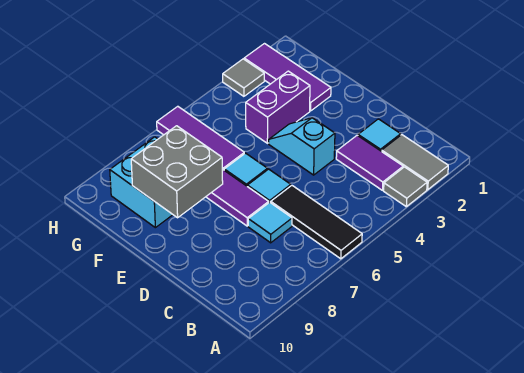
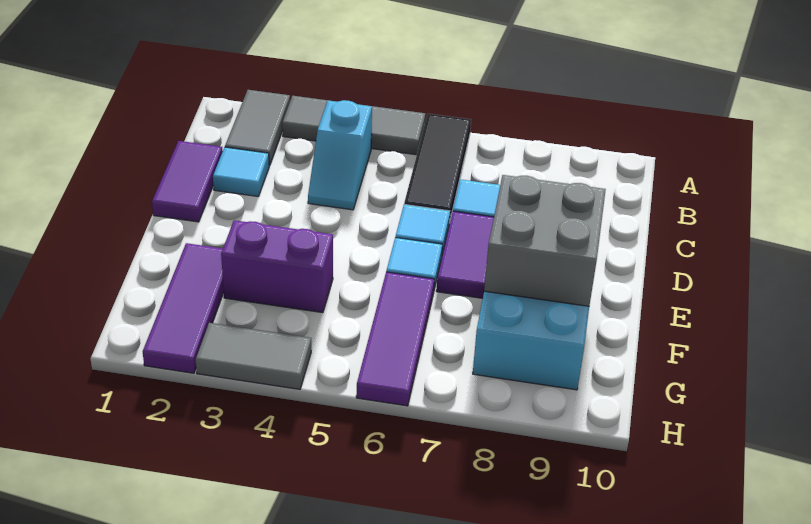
grey tile A3 level 1 -> grey tile A3:A5 level 1
purple tile B3:C3 level 1 -> purple tile C1:D1 level 1
cyan slope D4:E4 level 1 top D -> cyan slope B4:C4 level 1 top B
grey tile H3 level 1 -> grey tile H3:H4 level 1

